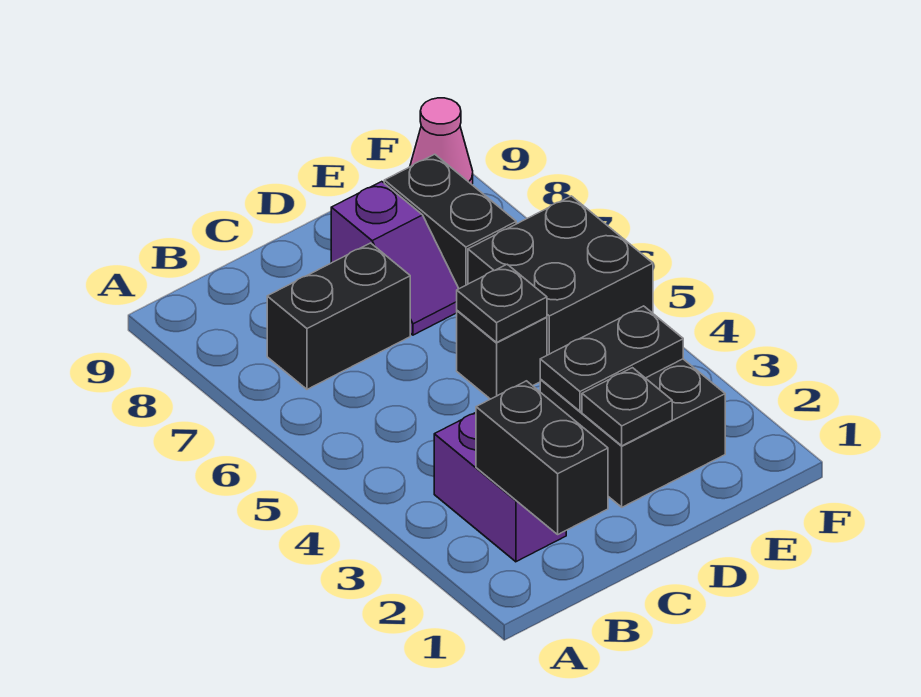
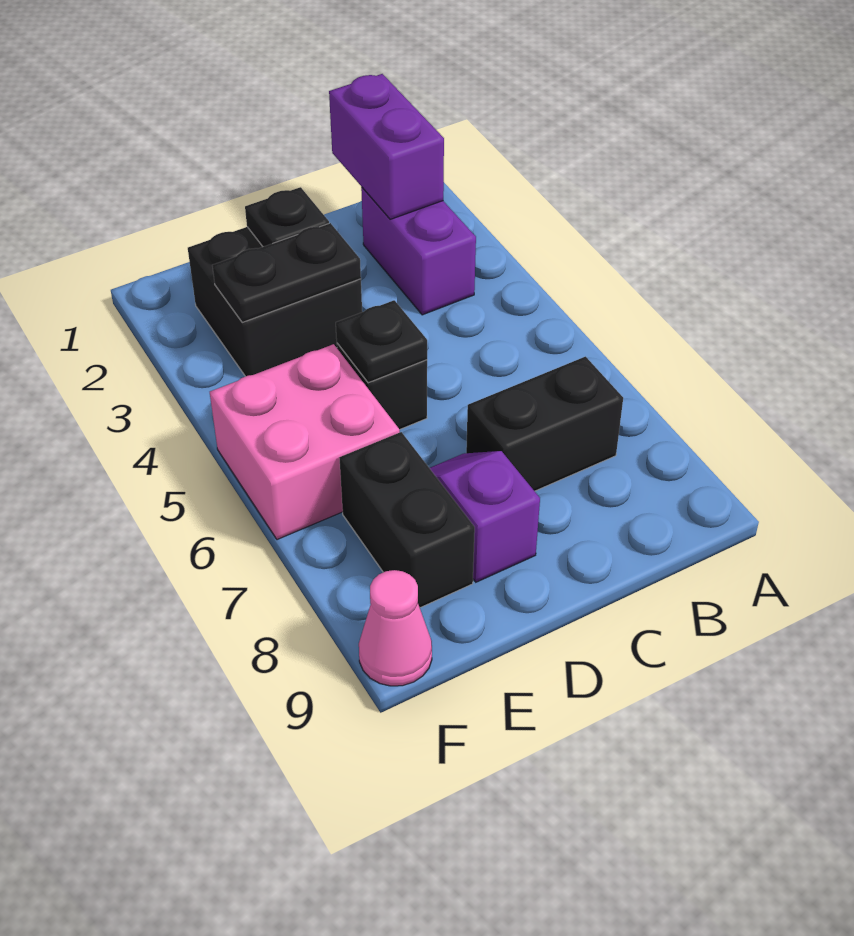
black brick B1:B2 level 2 -> purple brick B1:B2 level 2
black brick E5:F6 level 1 -> pink brick E5:F6 level 1

